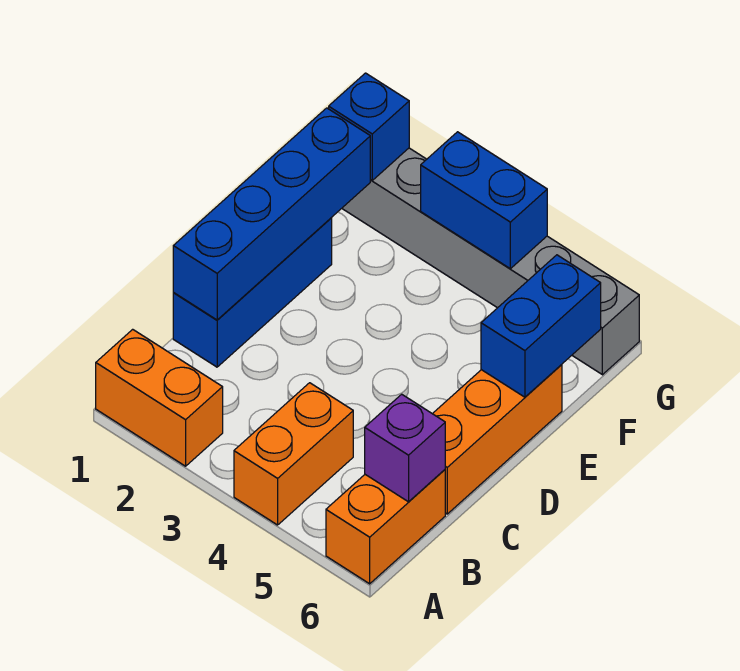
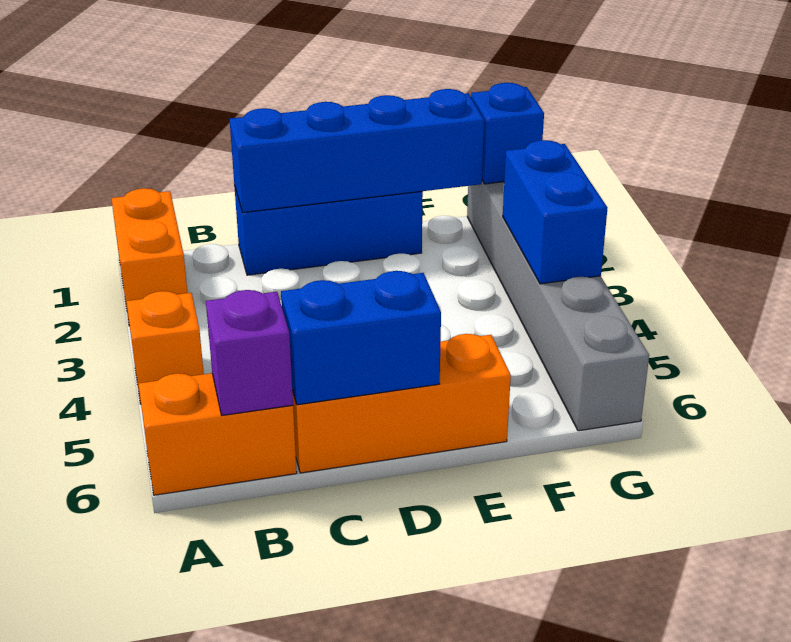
orange brick A4:B4 level 1 -> orange brick A4 level 1
blue brick E6:F6 level 2 -> blue brick C6:D6 level 2

